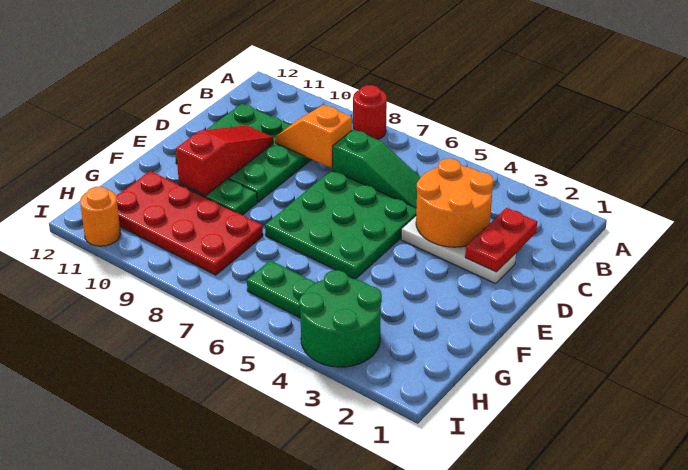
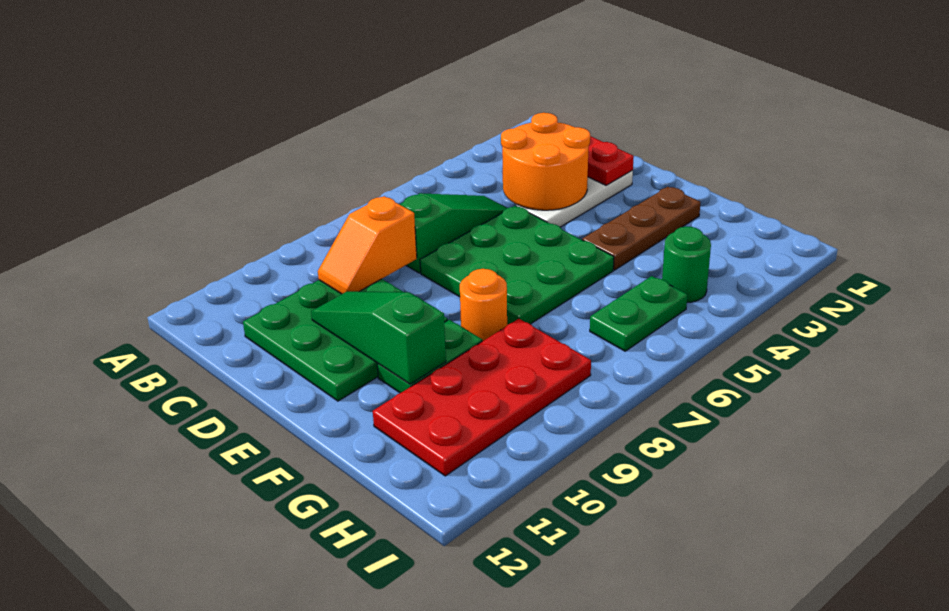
red round brick A8 level 1 -> none
red slope D10:F10 level 2 top F -> green slope D10:F10 level 2 top F
none -> brown plate F2:F4 level 1
green round brick H3:I4 level 1 -> green round brick H4 level 1
orange round brick I11 level 1 -> orange round brick F8 level 1

